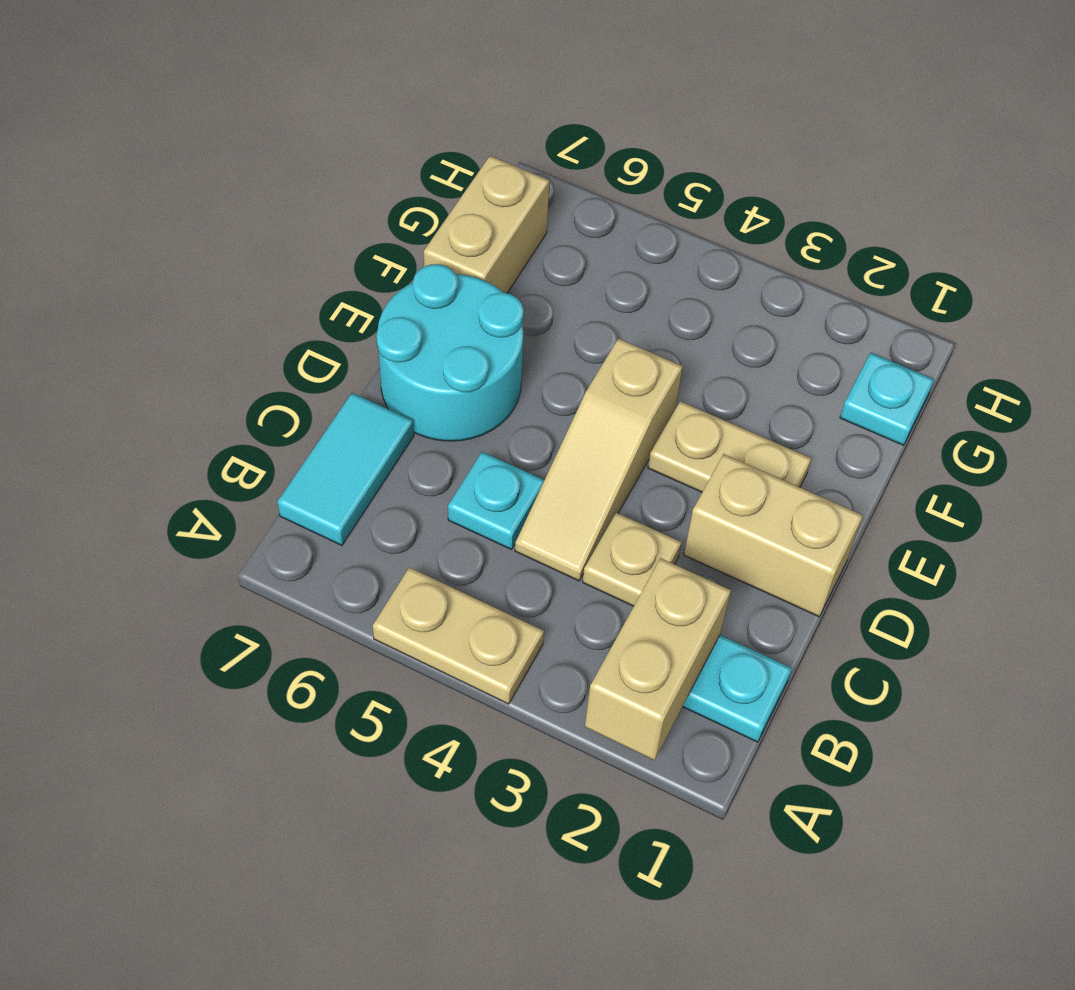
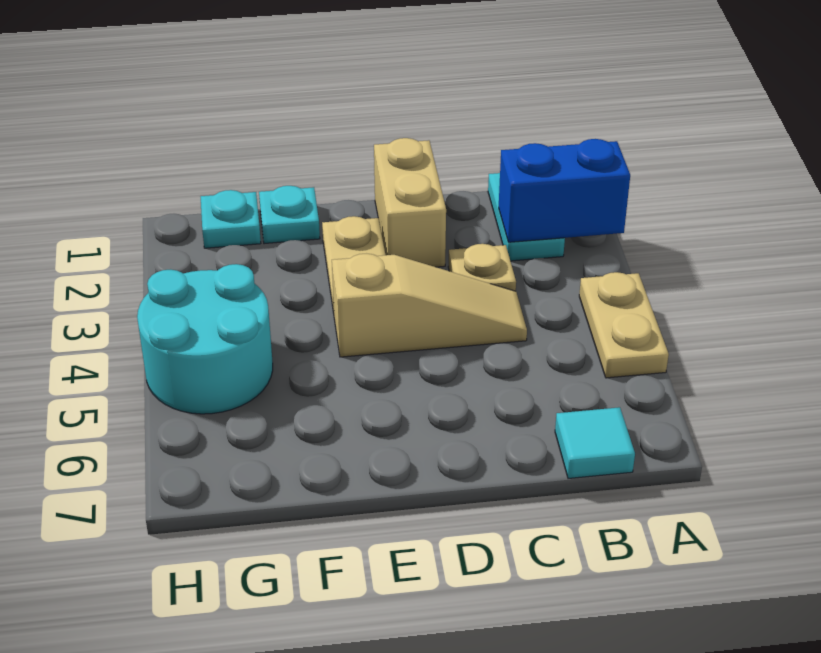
tan brick A2:B2 level 2 -> blue brick A2:B2 level 2
cyan tile B7:C7 level 1 -> cyan tile B7 level 1
cyan plate C5 level 1 -> cyan plate F1 level 1
cyan round brick D6:E7 level 1 -> cyan round brick G4:H5 level 1
tan brick F7:G7 level 1 -> none

